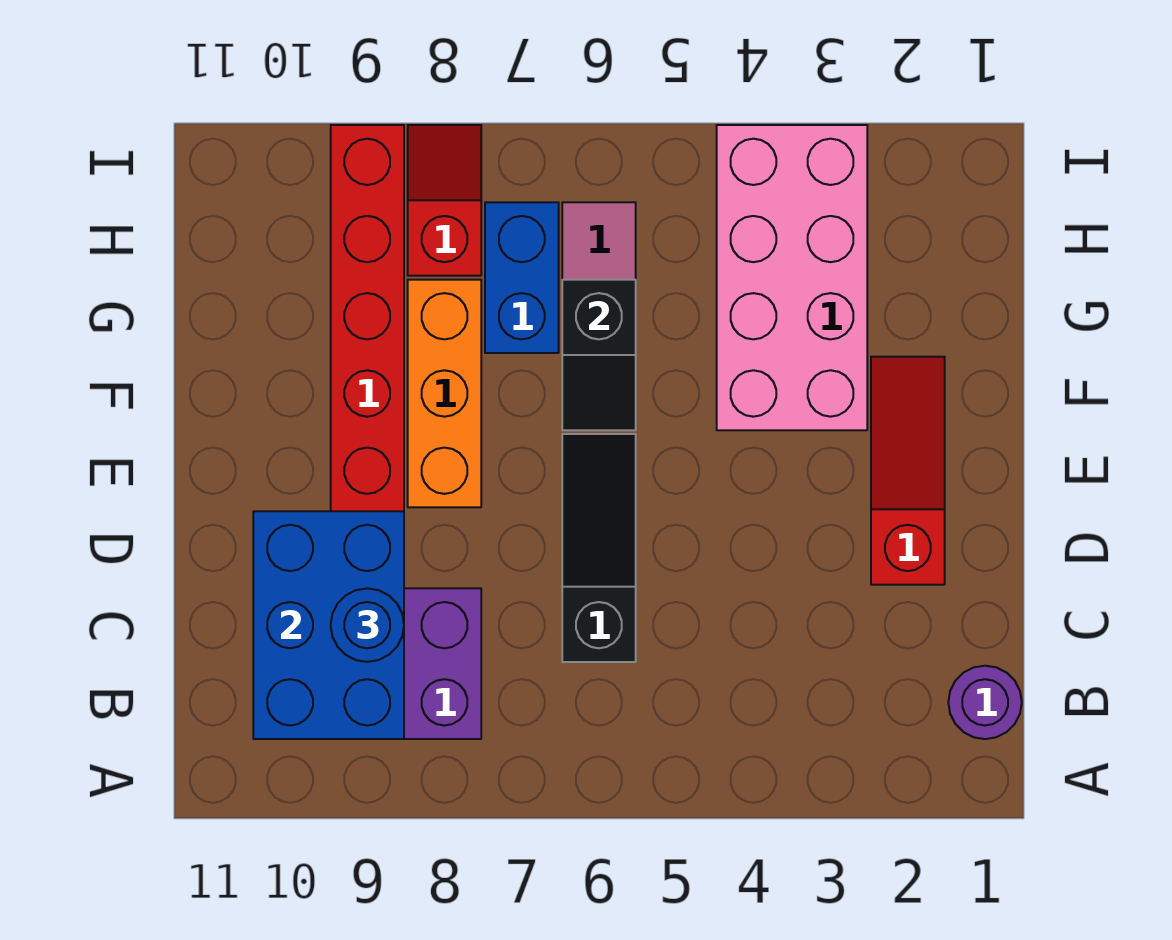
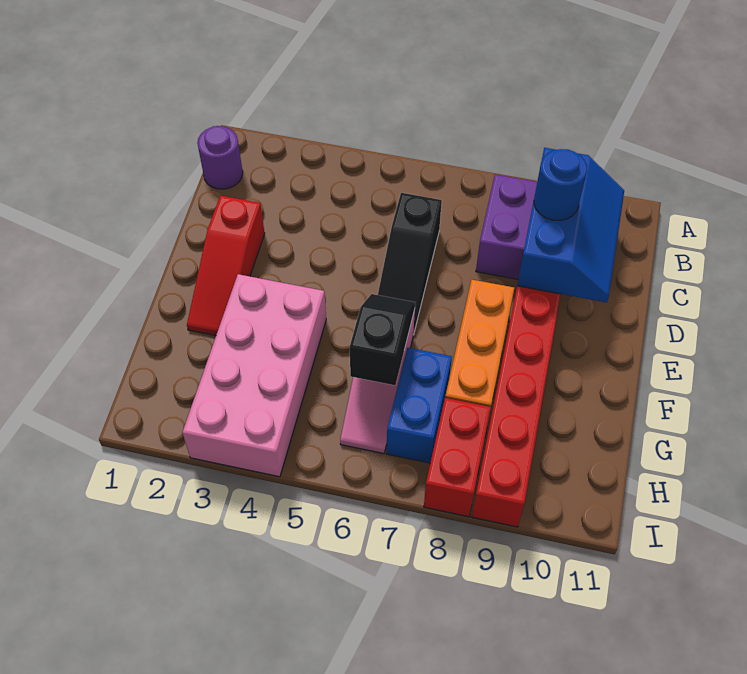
blue brick B9:D10 level 2 -> blue slope B9:D10 level 2 top 9
red slope H8:I8 level 1 top H -> red brick H8:I8 level 1

